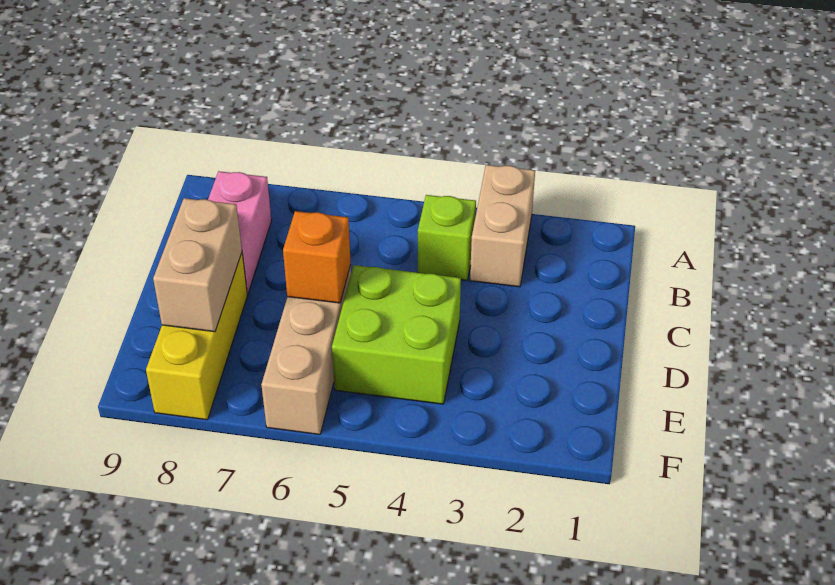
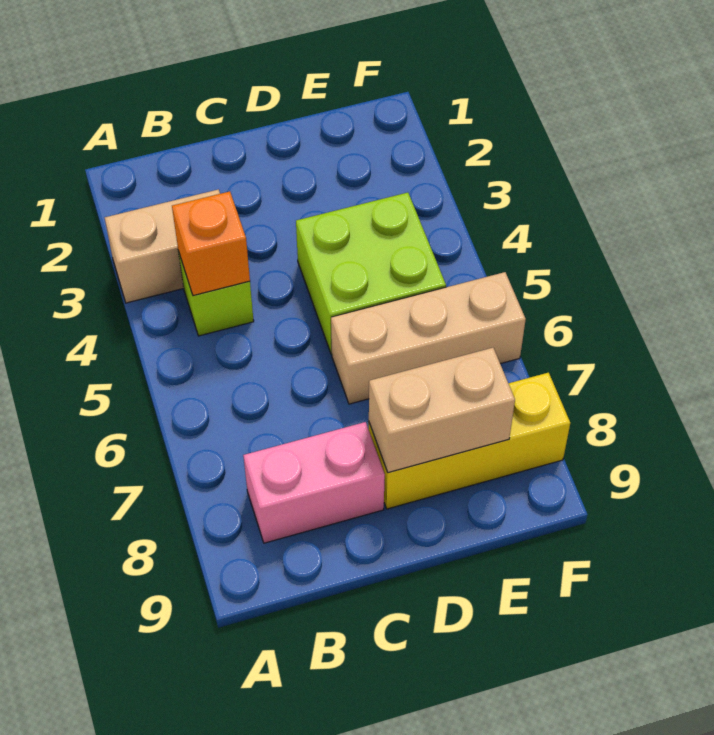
orange brick D6 level 2 -> orange brick B4 level 2

